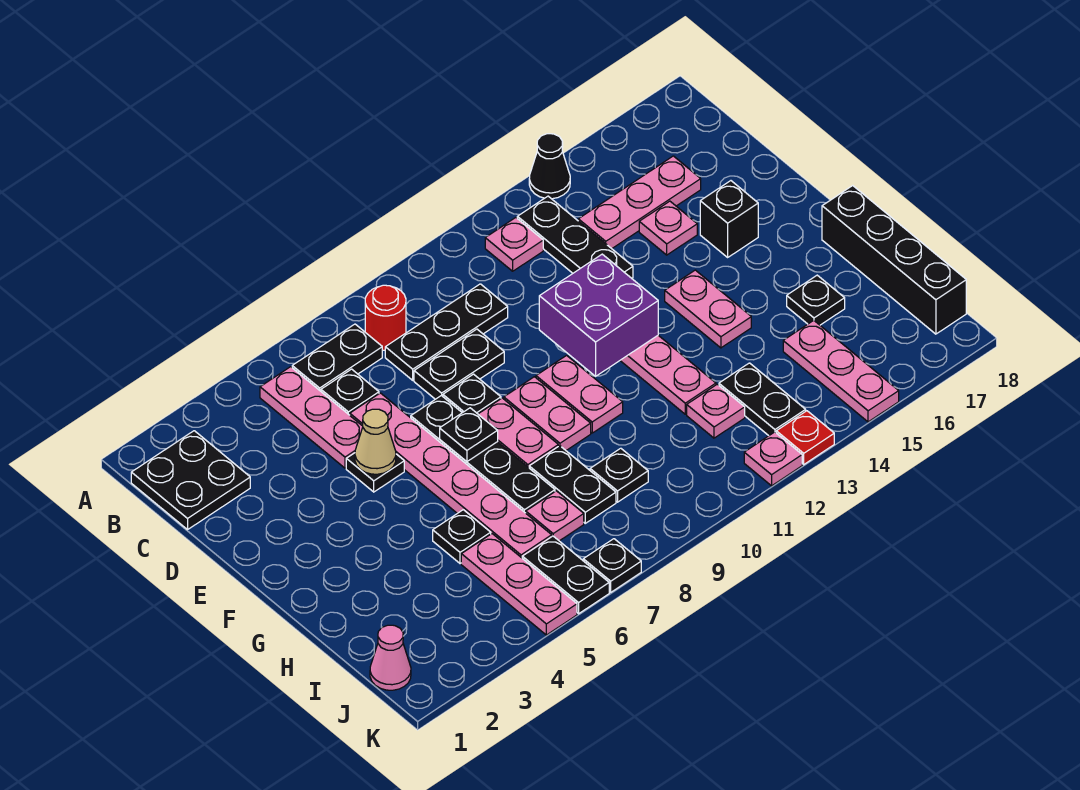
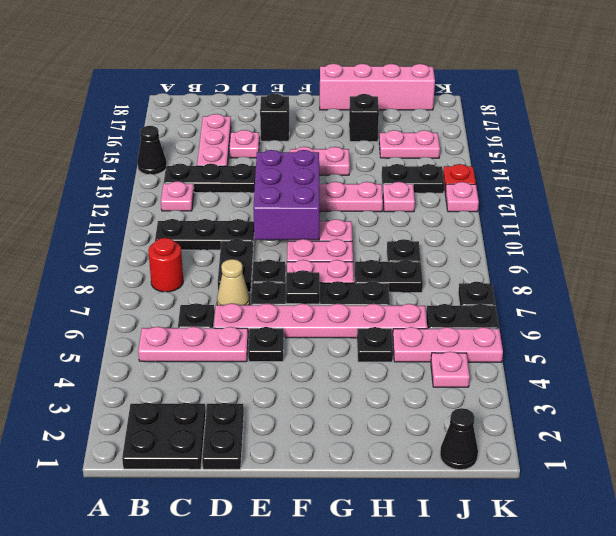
black plate B6:B7 level 1 -> black plate D1:D2 level 1
black plate C8:C10 level 1 -> black plate B10:D10 level 1
tan cone E5 level 2 -> tan cone D7 level 1
purple brick E11:F12 level 2 -> purple brick E10:F12 level 2
black brick G18:J18 level 1 -> pink brick G18:J18 level 1
black plate H16 level 1 -> black brick H16 level 1
pink plate I7 level 1 -> pink plate J4 level 1
pink plate I15:K15 level 1 -> pink plate I15:J15 level 1
pink cone J1 level 1 -> black cone J1 level 1

